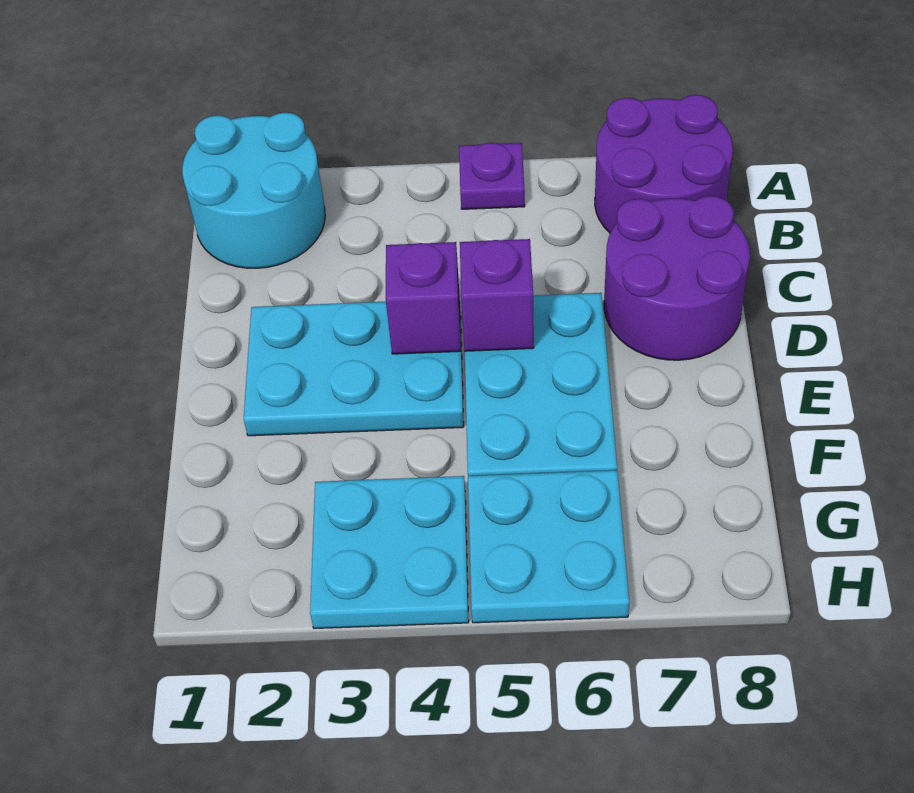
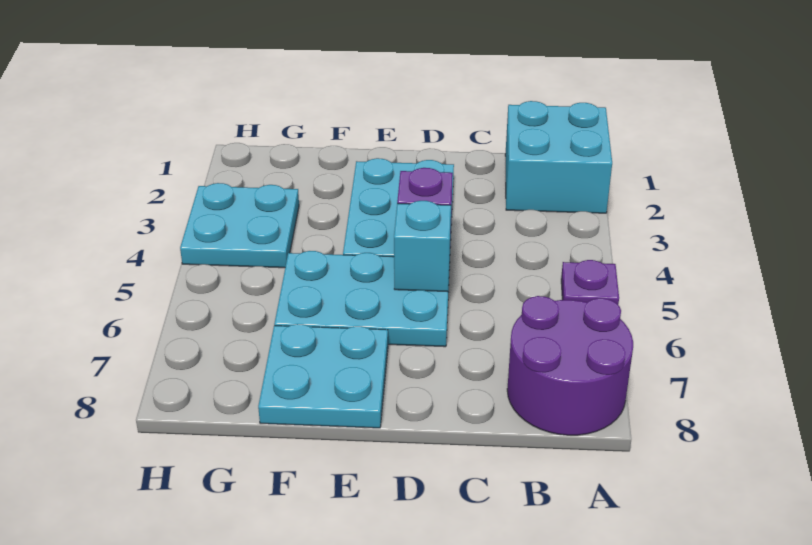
cyan round brick A1:B2 level 1 -> cyan brick A1:B2 level 1
purple round brick C7:D8 level 1 -> none
purple brick D5 level 2 -> cyan brick D5 level 2
cyan plate G5:H6 level 1 -> cyan plate E7:F8 level 1

